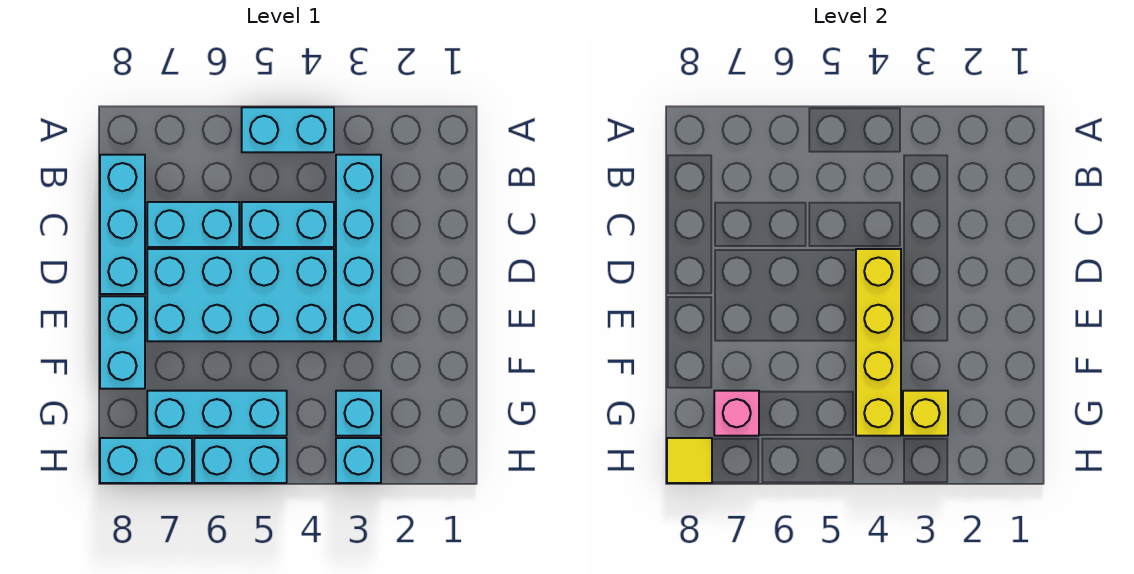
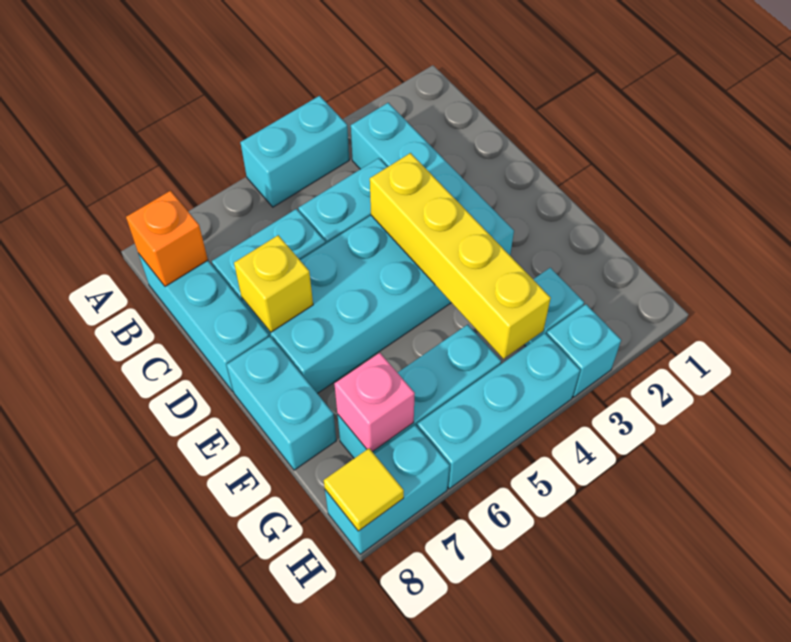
none -> orange brick B8 level 2
yellow brick G3 level 2 -> yellow brick D7 level 2
cyan brick H5:H6 level 1 -> cyan brick H4:H6 level 1

